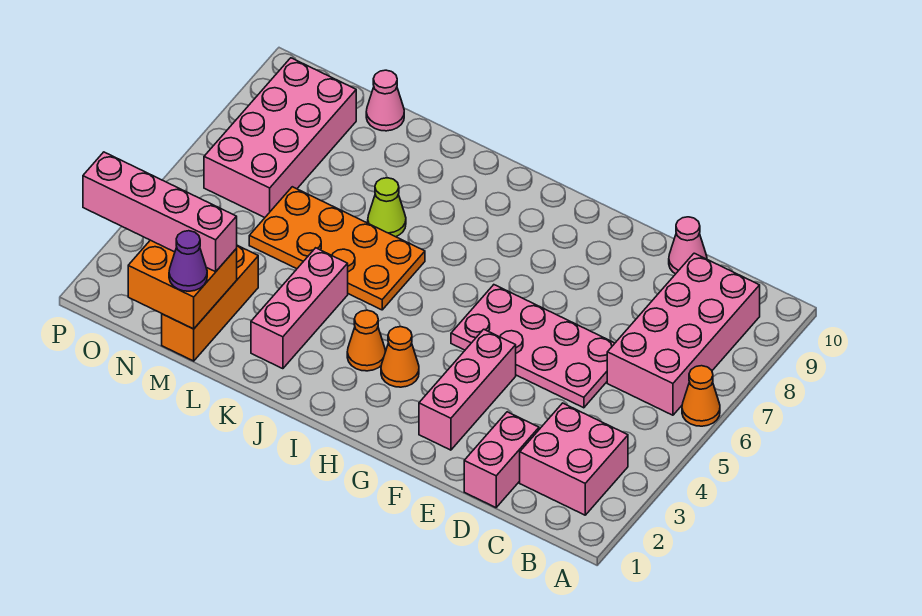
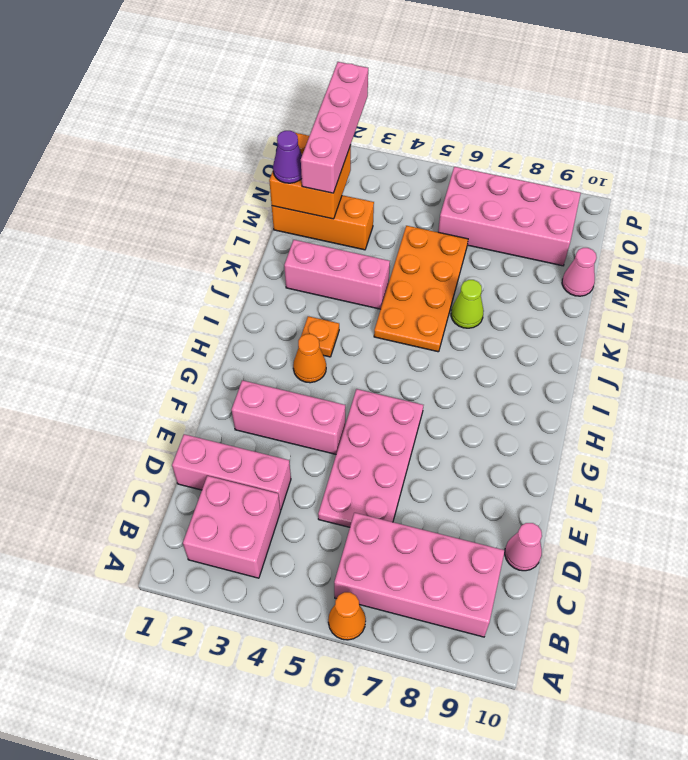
pink brick D1:D2 level 1 -> pink brick D1:D3 level 1
orange cone I3 level 1 -> orange plate I3 level 1

